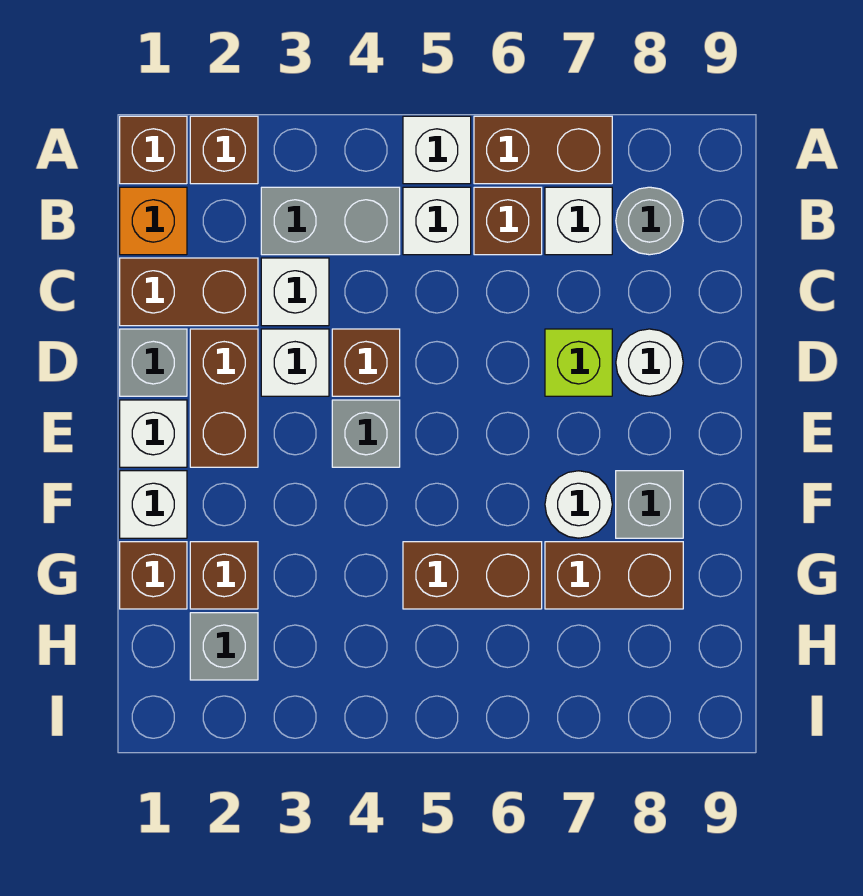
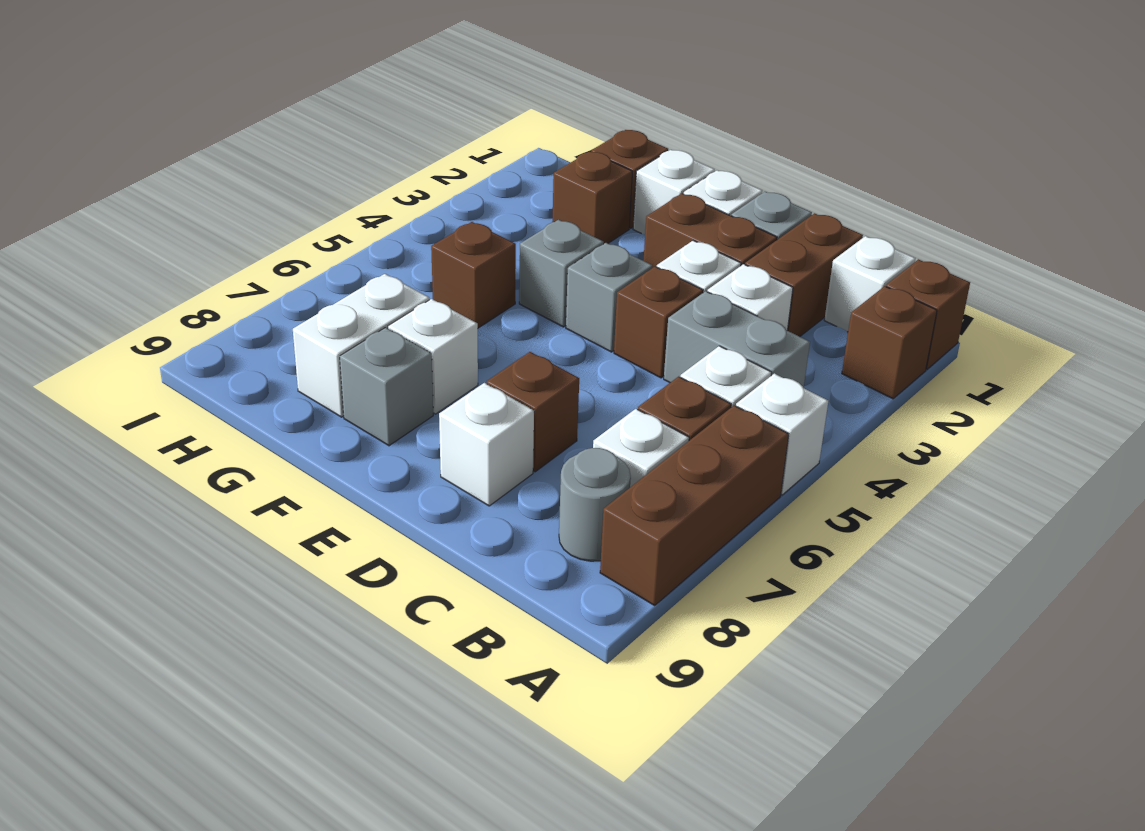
brown brick A6:A7 level 1 -> brown brick A6:A8 level 1
orange brick B1 level 1 -> white brick B1 level 1
grey brick B3:B4 level 1 -> grey brick B4:C4 level 1
lime brick D7 level 1 -> brown brick D7 level 1
white round brick D8 level 1 -> white brick D8 level 1
white round brick F7 level 1 -> white brick F7 level 1
brown brick G5:G6 level 1 -> brown brick G5 level 1
brown brick G7:G8 level 1 -> white brick G7:G8 level 1
grey brick H2 level 1 -> grey brick F4 level 1

